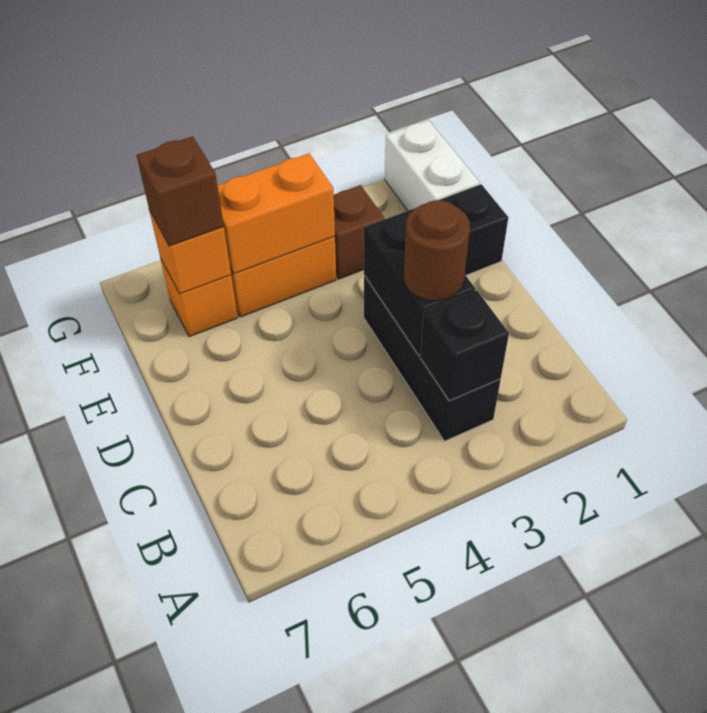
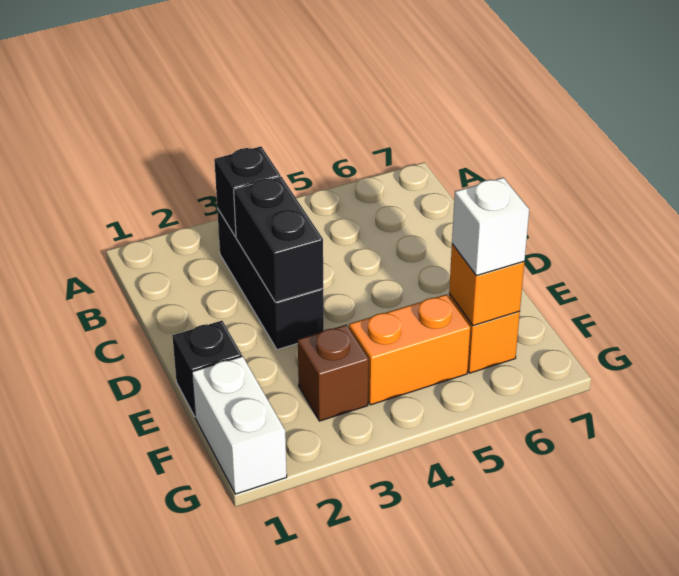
brown round brick C3 level 3 -> none
orange brick F4:F5 level 2 -> none
brown brick F6 level 3 -> white brick F6 level 3

